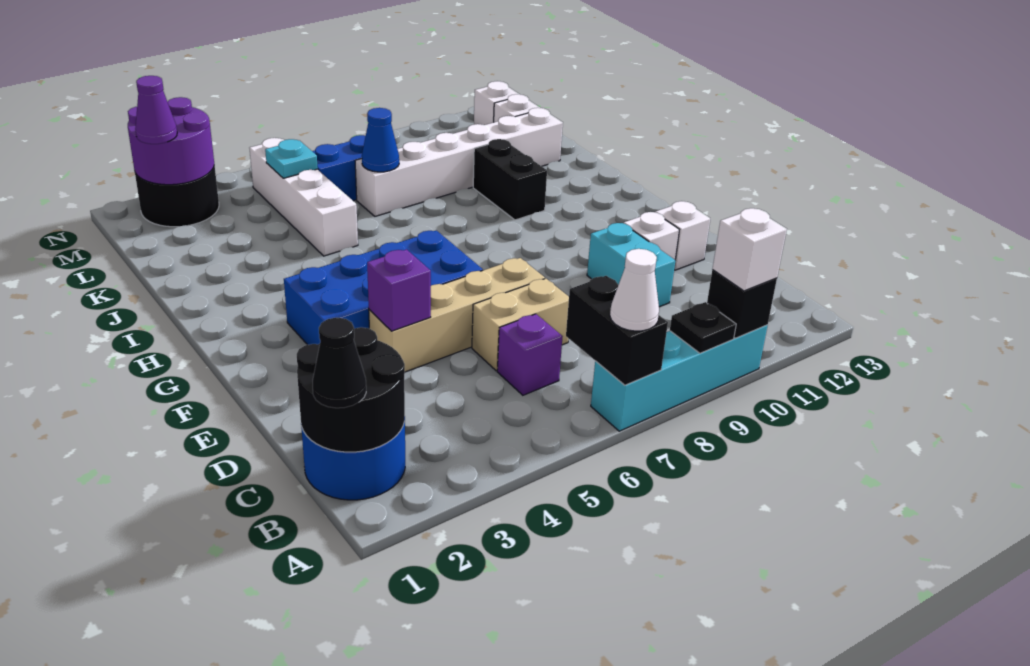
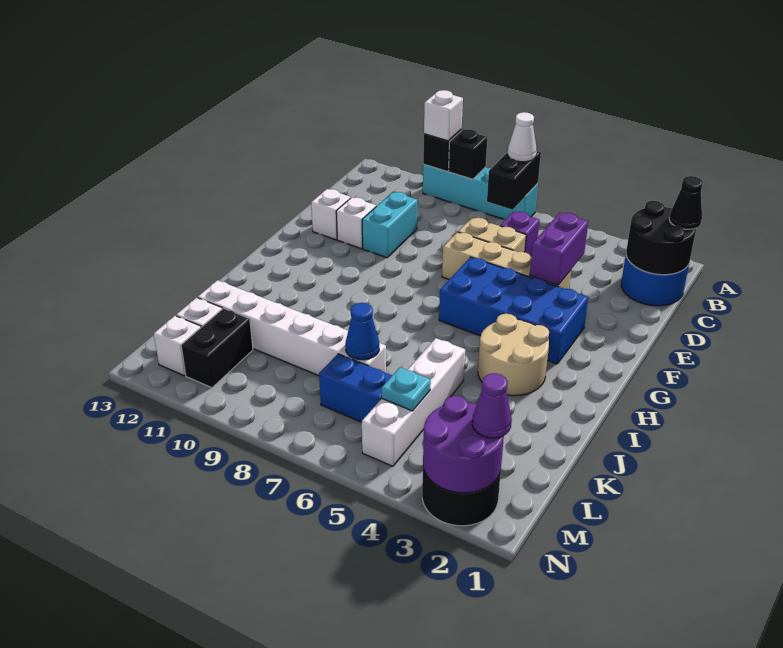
black plate A9 level 2 -> black brick A9 level 2
purple brick E4 level 2 -> purple brick D4:E4 level 2
none -> tan round brick H3:I4 level 1
black brick I10:J10 level 1 -> black brick L11:M11 level 1

